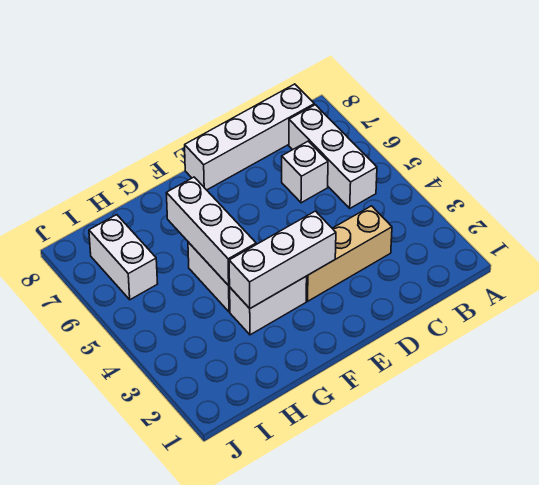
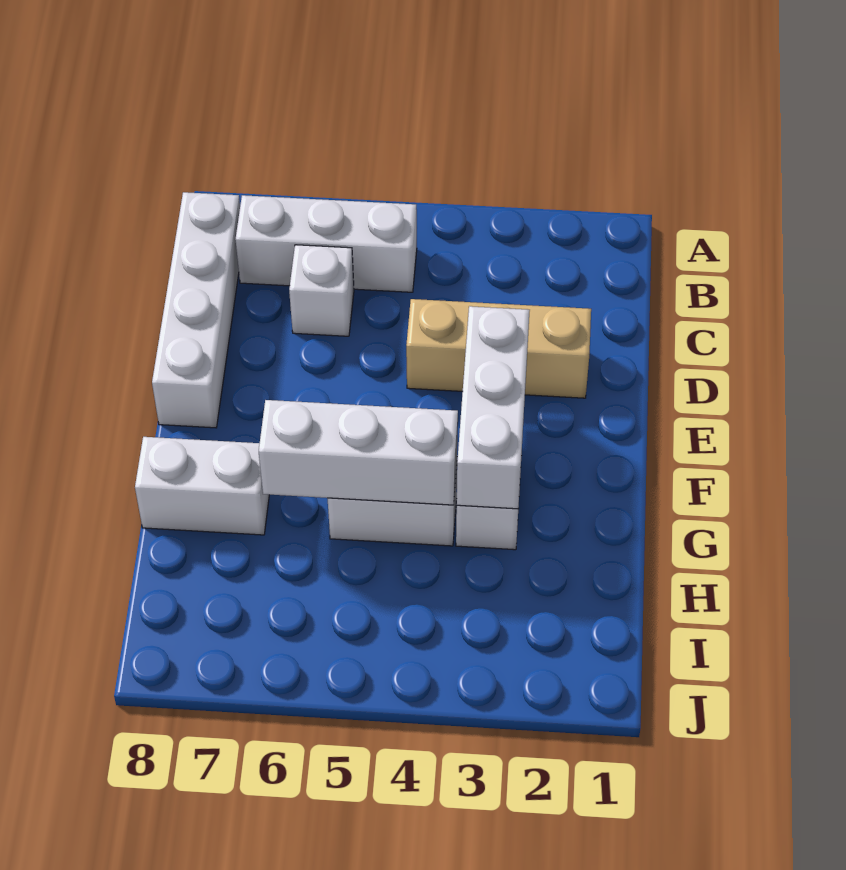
tan brick C3:E3 level 1 -> tan brick D2:D4 level 1
white brick I6:I7 level 1 -> white brick G7:G8 level 1

